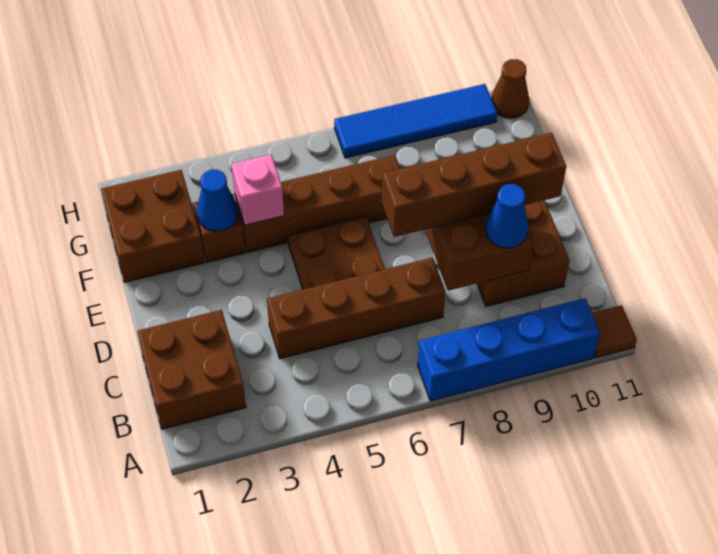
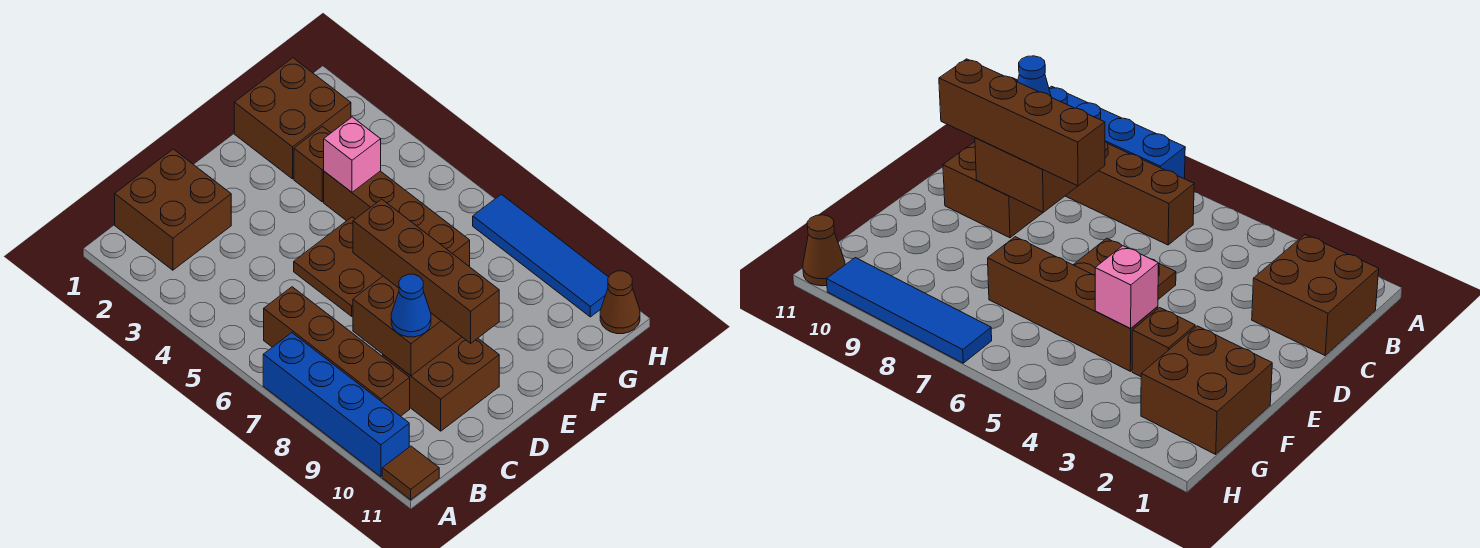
brown brick C4:C7 level 1 -> brown brick B6:B9 level 1
blue cone F3 level 2 -> none

